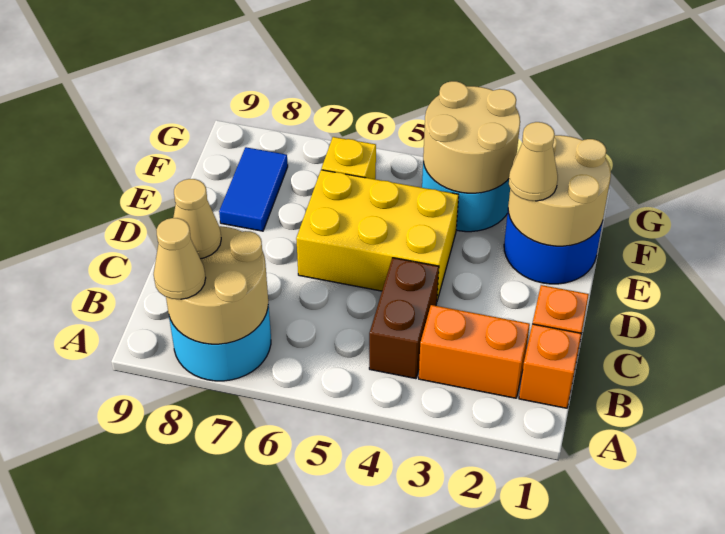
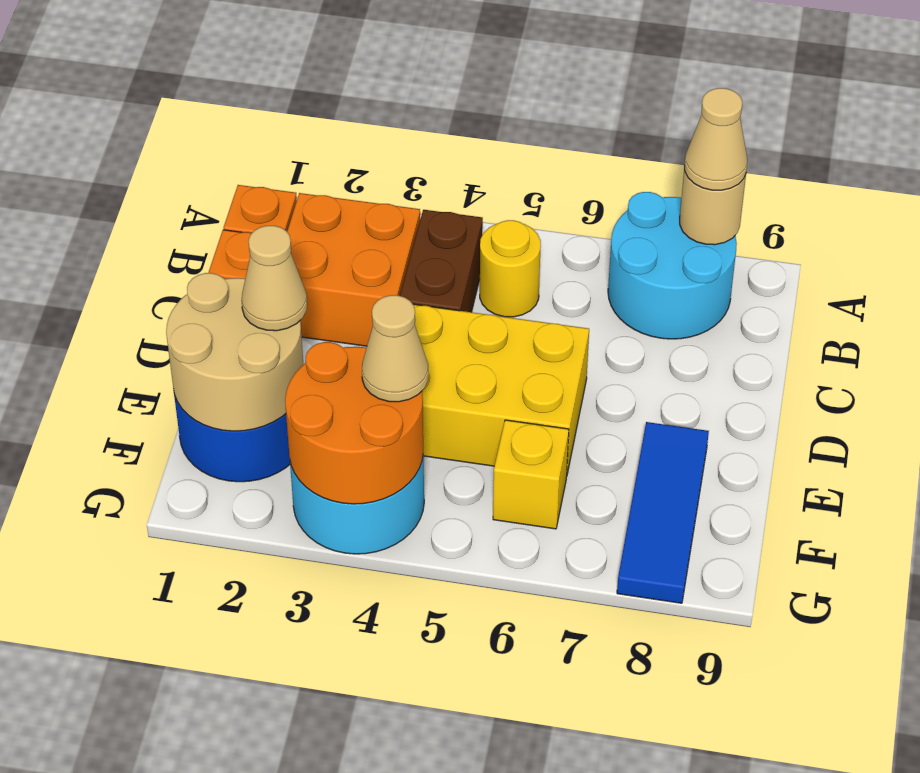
tan round brick A7:B8 level 2 -> tan round brick A8 level 2
orange brick B2:B3 level 1 -> orange brick B2:C3 level 1
none -> yellow round brick B5 level 1
tan cone B8 level 3 -> tan cone F4 level 3
blue tile E8:F8 level 1 -> blue tile E8:G8 level 1
tan round brick F3:G4 level 2 -> orange round brick F3:G4 level 2

